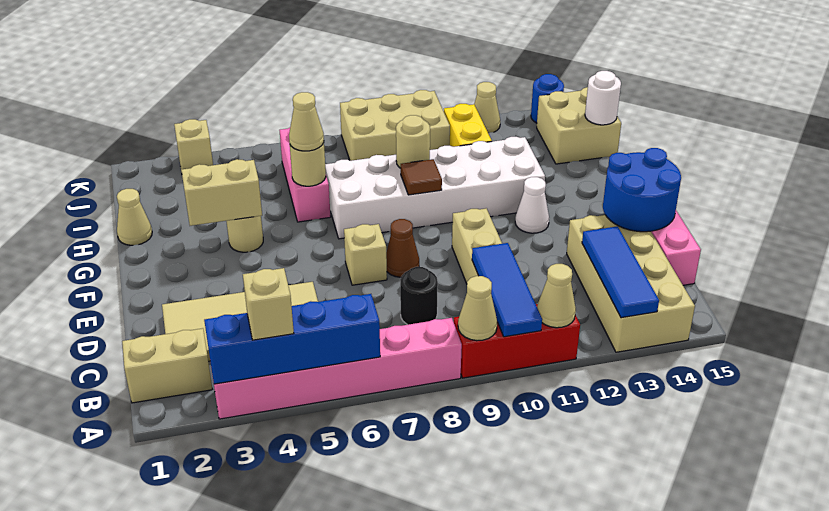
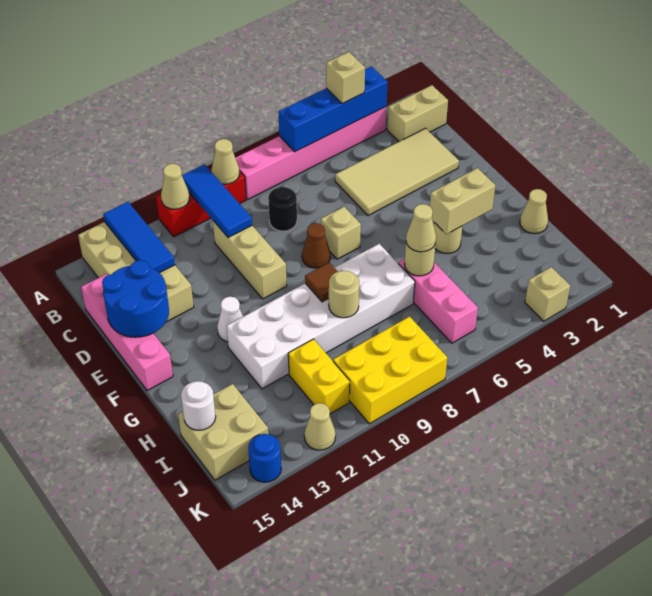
tan brick J8:K10 level 1 -> yellow brick J8:K10 level 1

